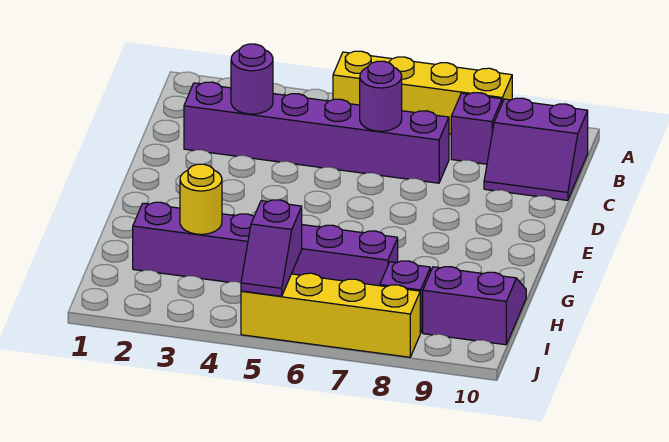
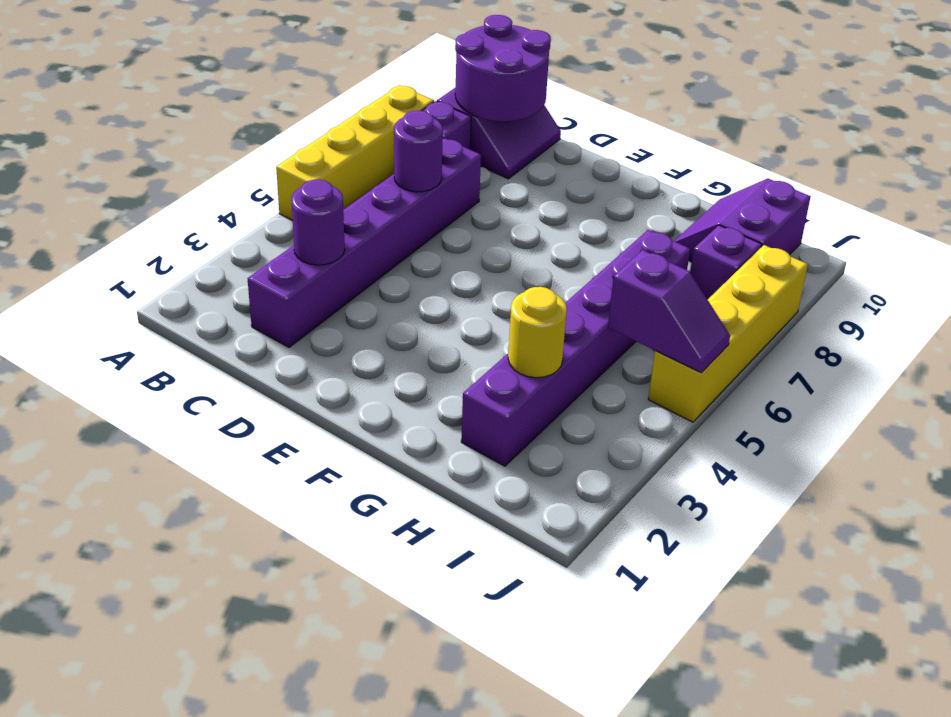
none -> purple round brick B9:C10 level 2

